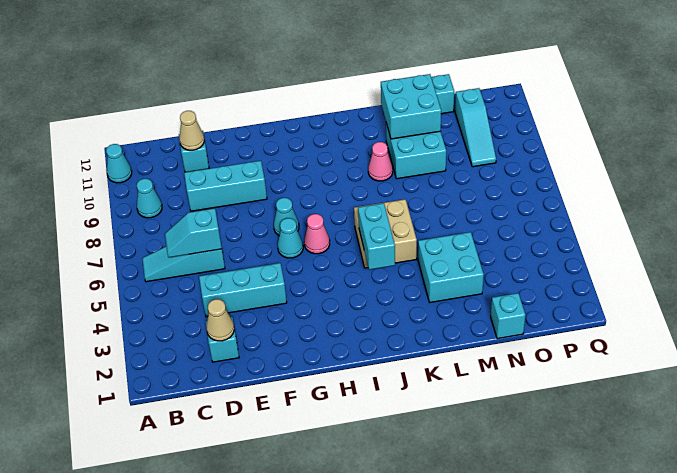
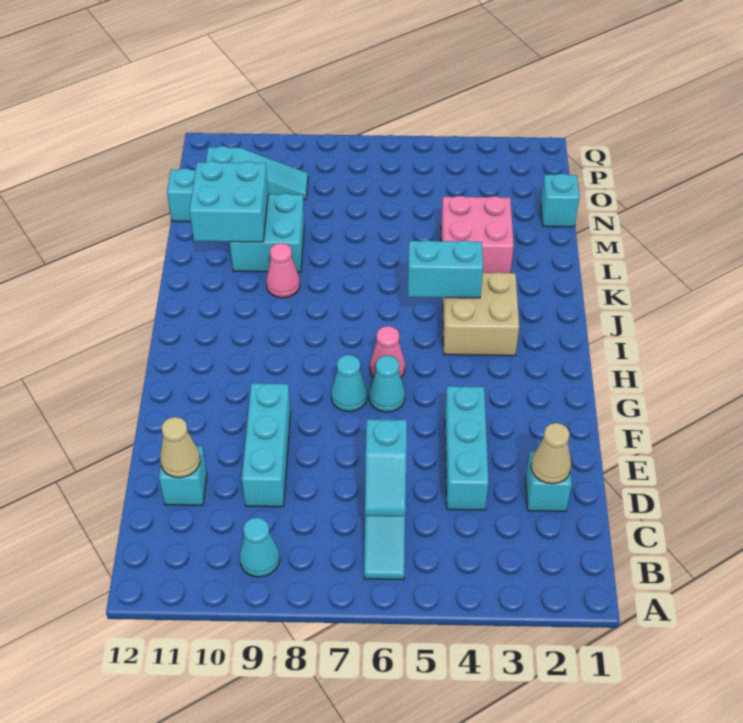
cyan cone A11 level 1 -> none
tan brick J5:K6 level 1 -> tan brick I3:J4 level 1
cyan brick L3:M4 level 1 -> pink brick L3:M4 level 1

